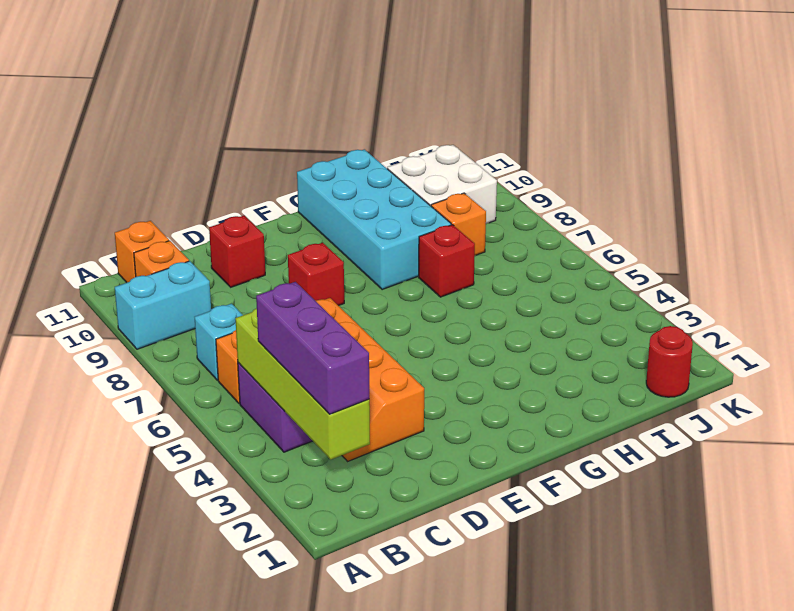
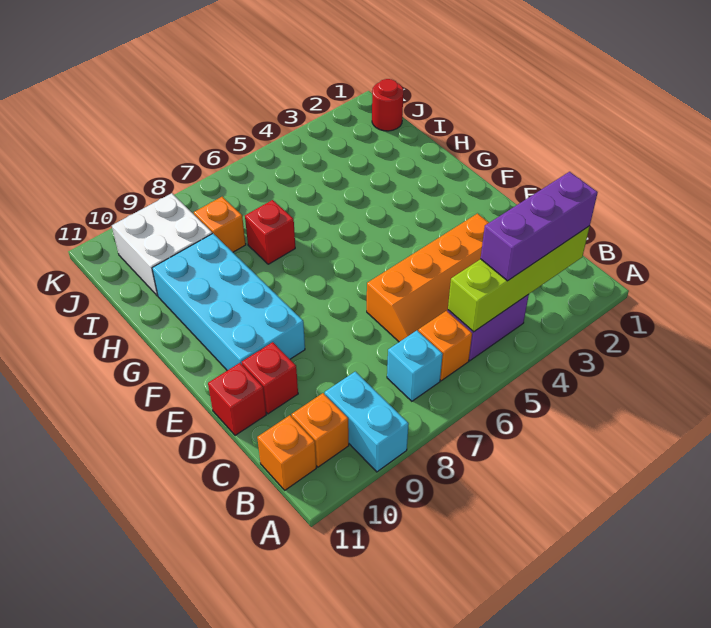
red brick E8 level 1 -> red brick D11 level 1
cyan brick G8:H11 level 1 -> cyan brick E9:H10 level 1

